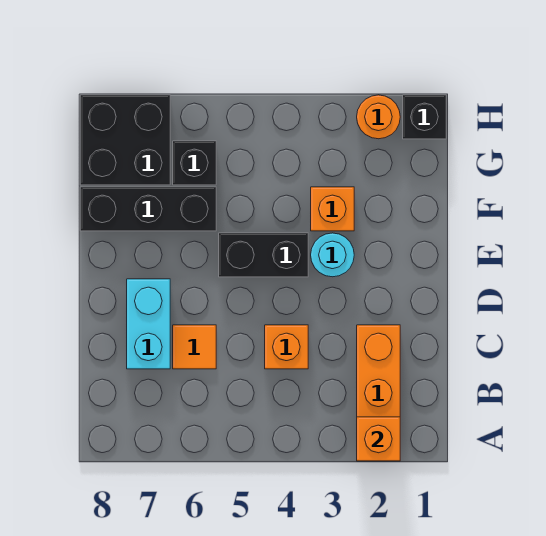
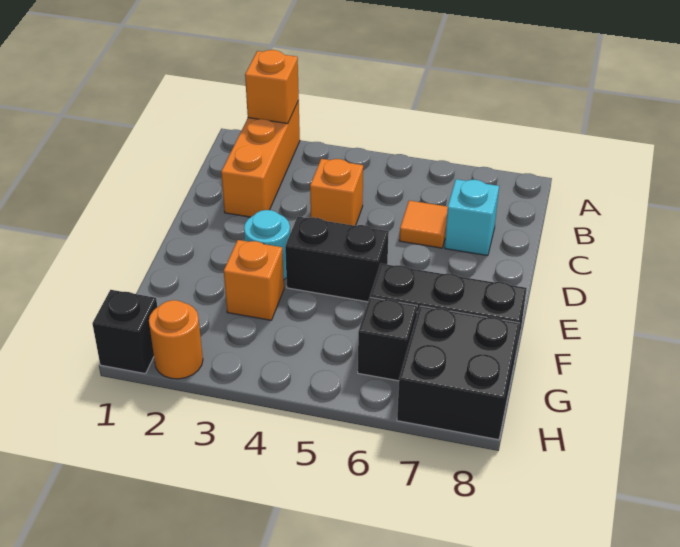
cyan brick C7:D7 level 1 -> cyan brick C7 level 1

